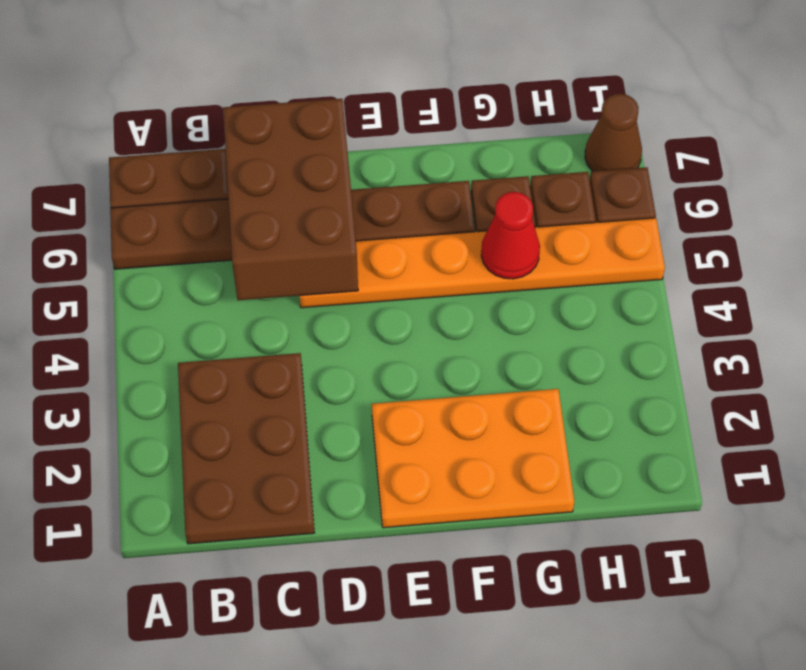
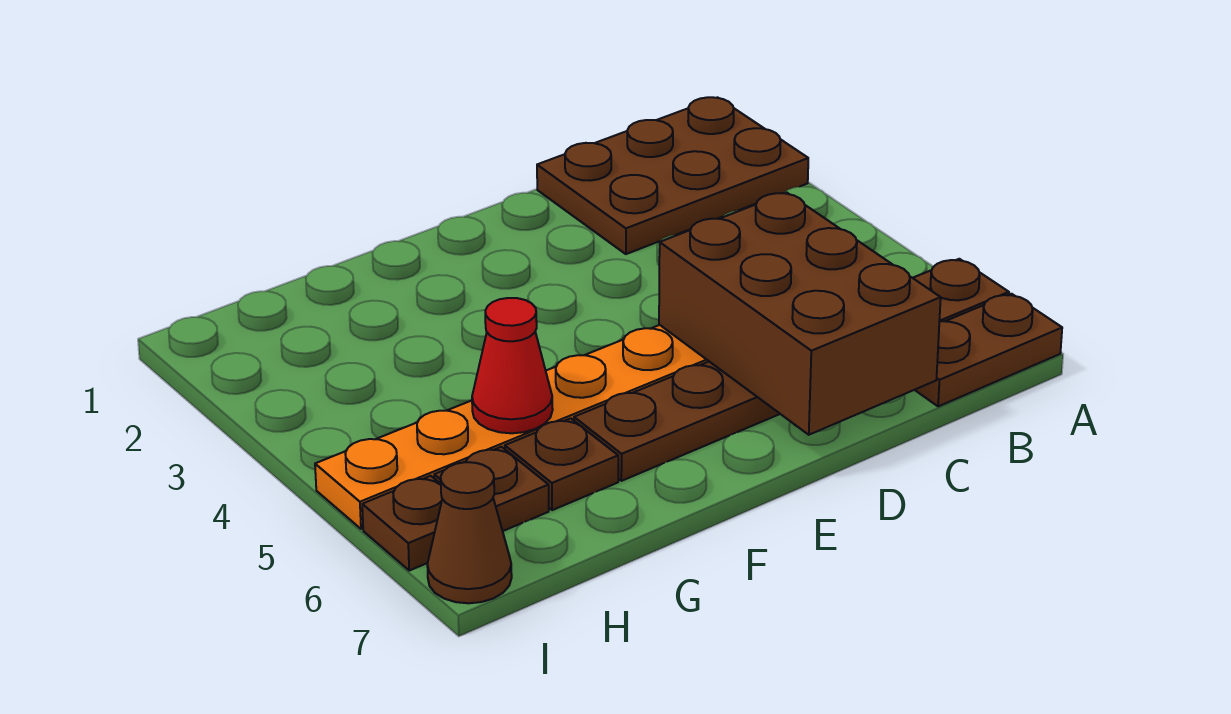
brown plate B1:C3 level 1 -> brown plate A1:C2 level 1
orange plate E1:G2 level 1 -> none

